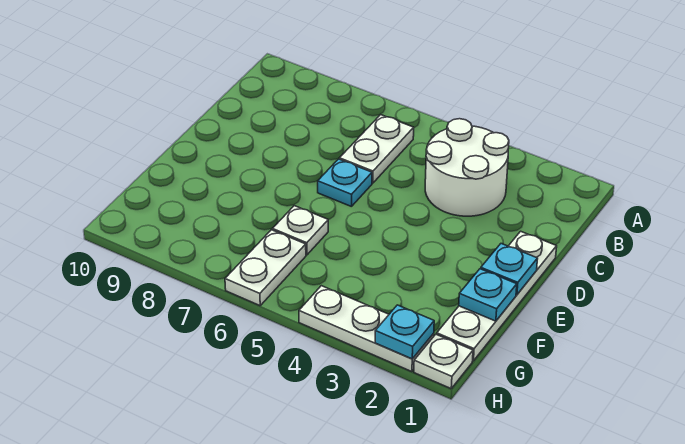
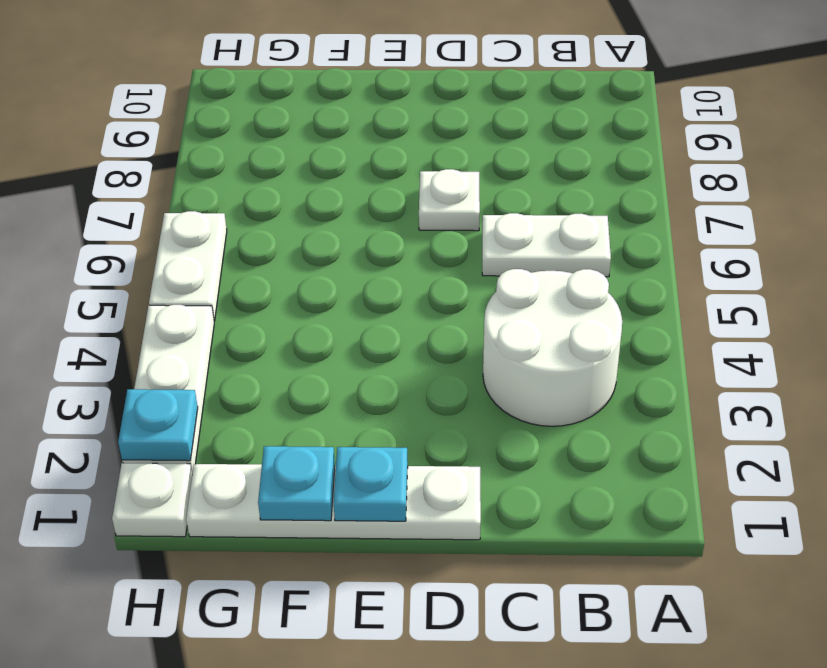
cyan plate D6 level 1 -> none
white plate F6 level 1 -> white plate D7 level 1
white plate G6:H6 level 1 -> white plate H5:H6 level 1

